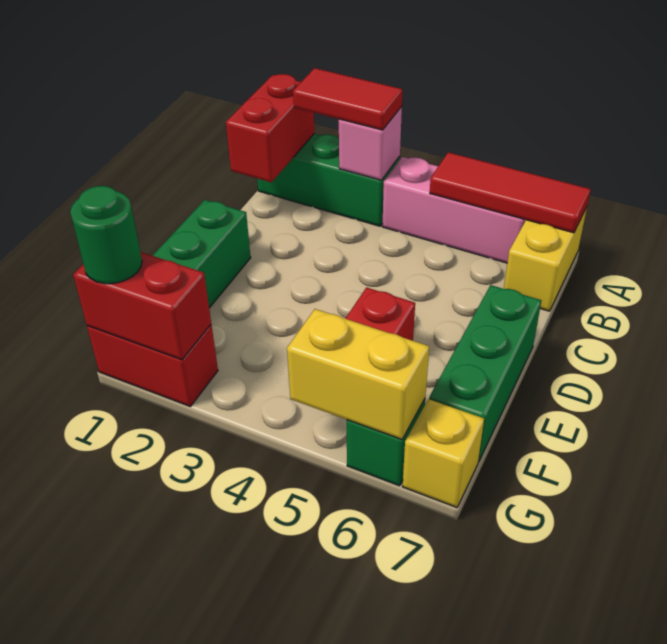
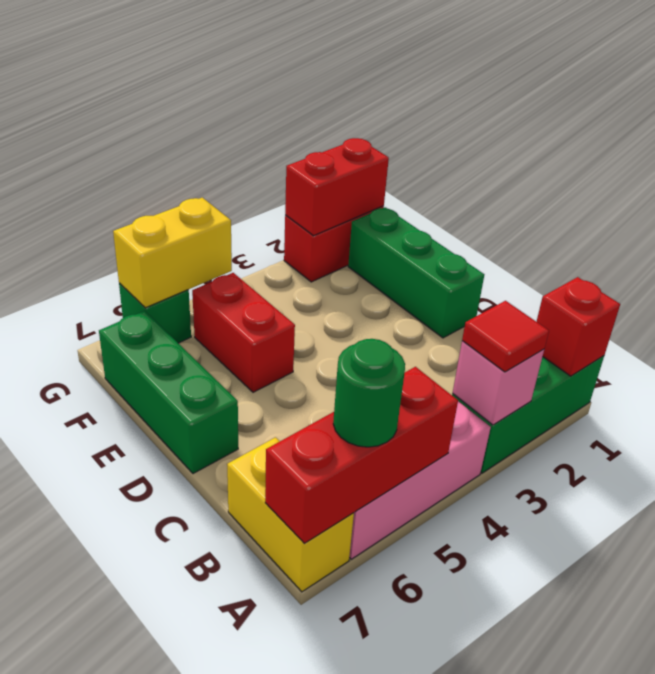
red brick A1:B1 level 2 -> red brick A1 level 2
red tile A2:A3 level 3 -> red tile A3 level 3
red tile A5:A7 level 2 -> red brick A5:A7 level 2
green round brick G1 level 3 -> green round brick A6 level 3
yellow brick G7 level 1 -> none

